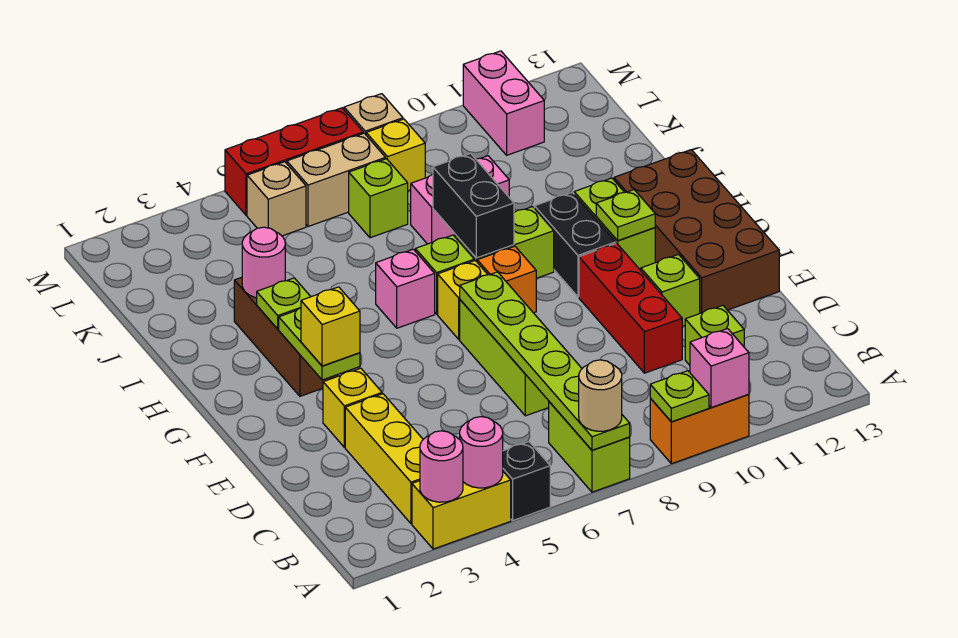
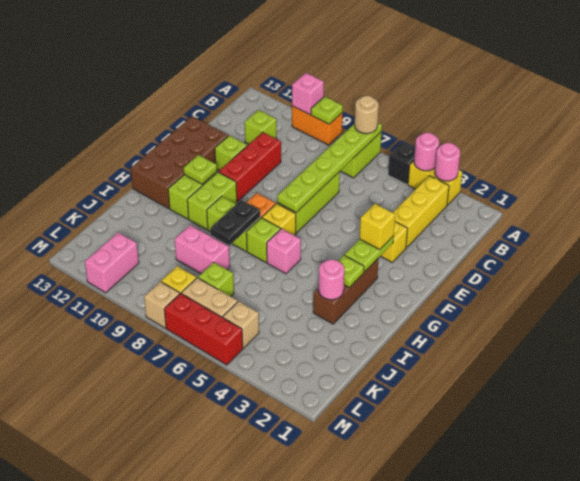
black brick G10:H10 level 1 -> lime brick G10:H10 level 1
black brick H8:I8 level 2 -> black plate H8:I8 level 2

